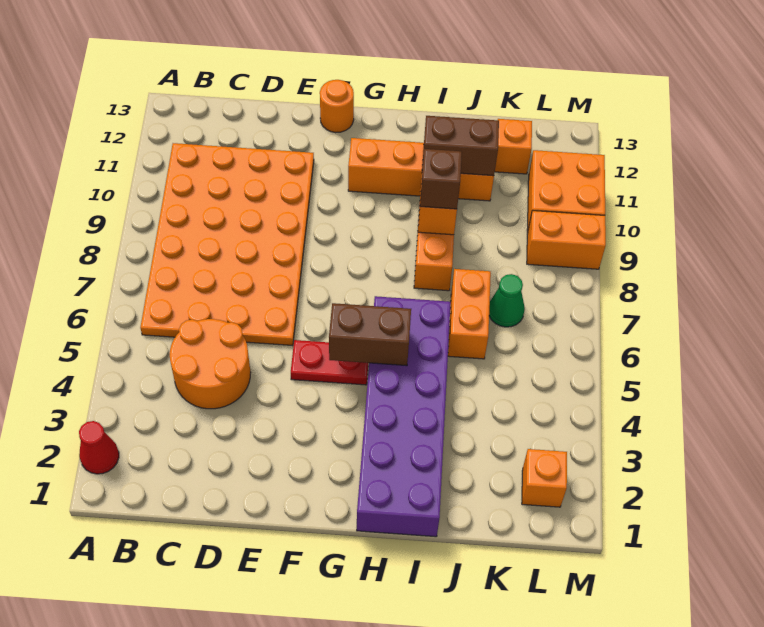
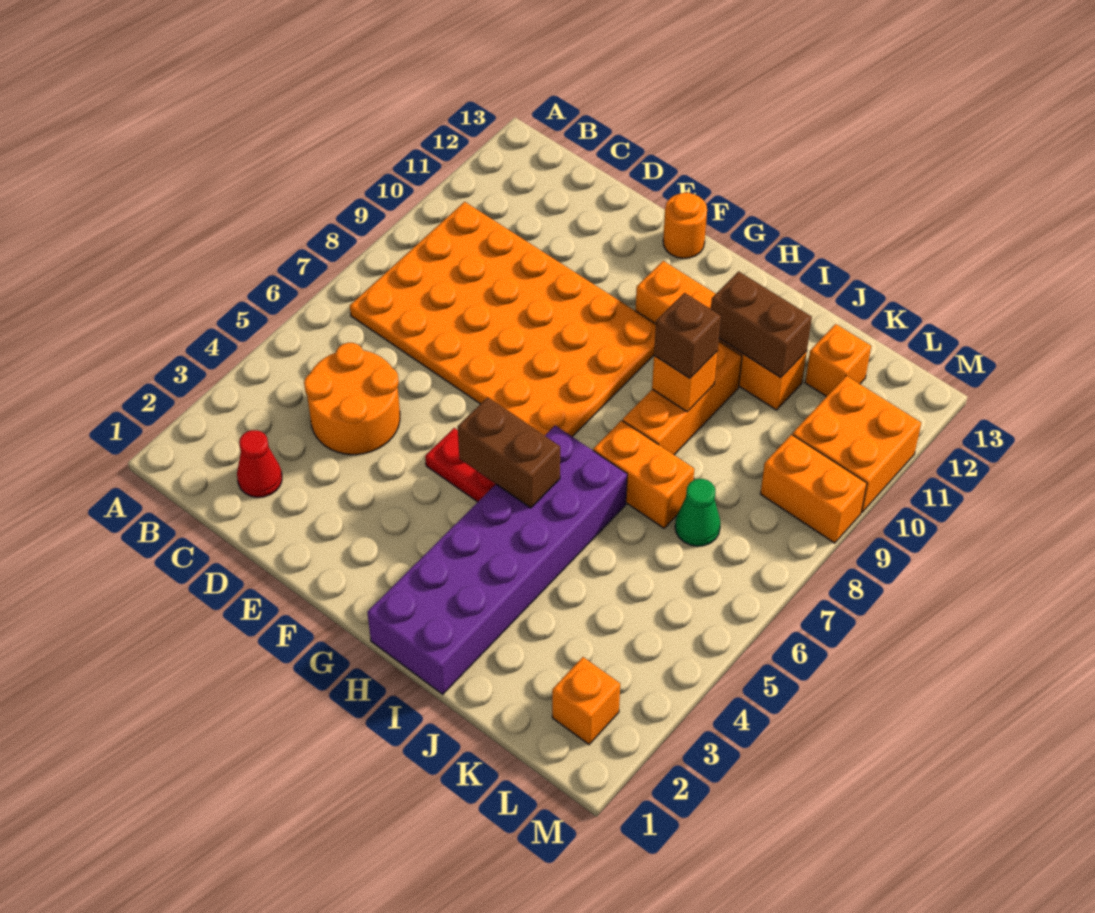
red cone A2 level 1 -> red cone C2 level 1
orange plate B6:E11 level 1 -> orange plate B7:G10 level 1
orange brick J6:J7 level 1 -> orange brick I7:J7 level 1

